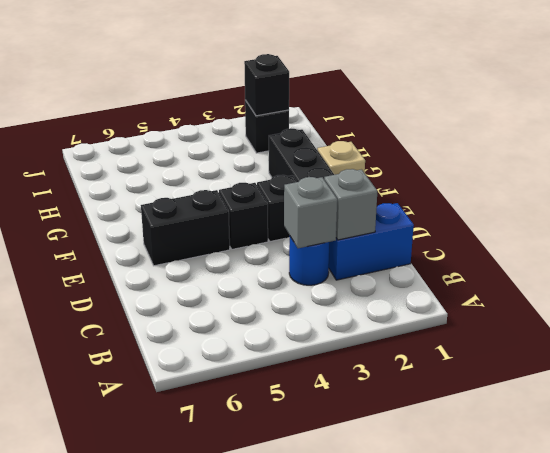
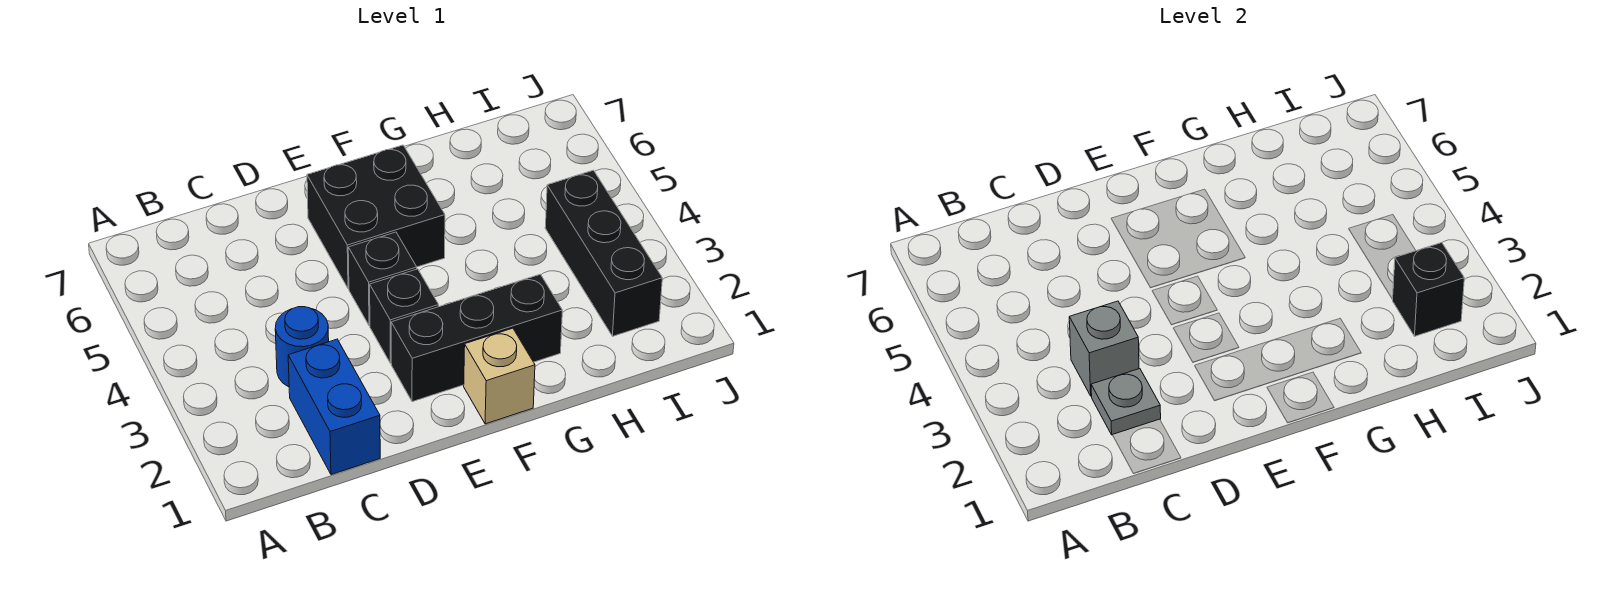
grey brick C2 level 2 -> grey plate C2 level 2
black brick E5:E6 level 1 -> black brick E5:F6 level 1
black brick I2 level 1 -> black brick I2:I4 level 1

